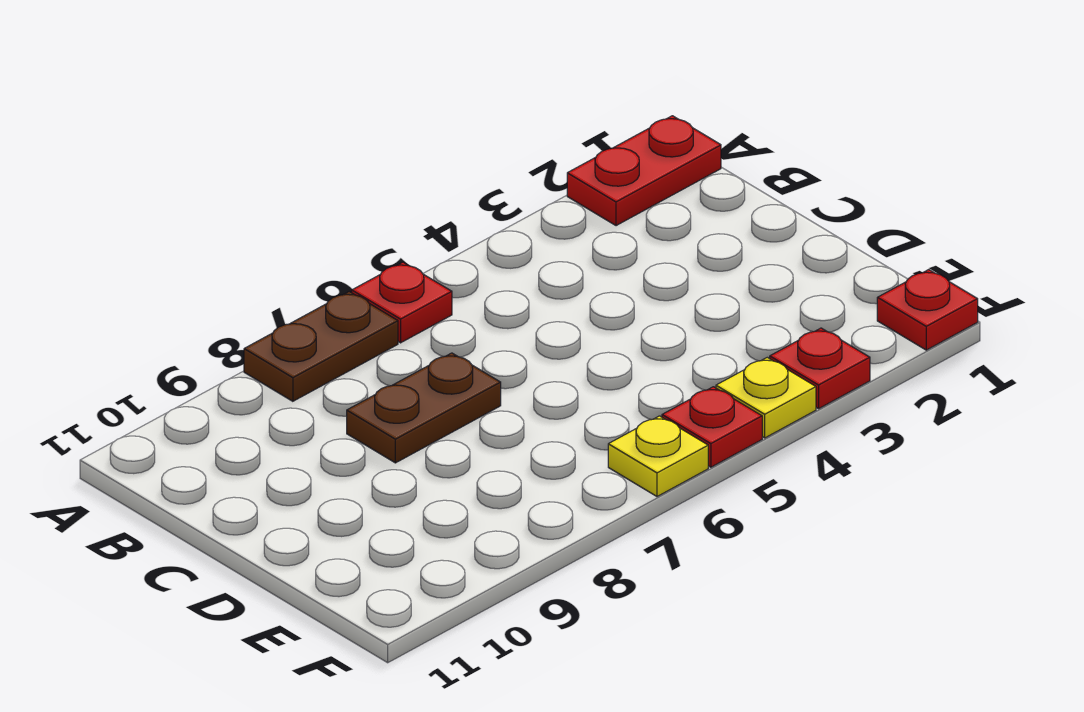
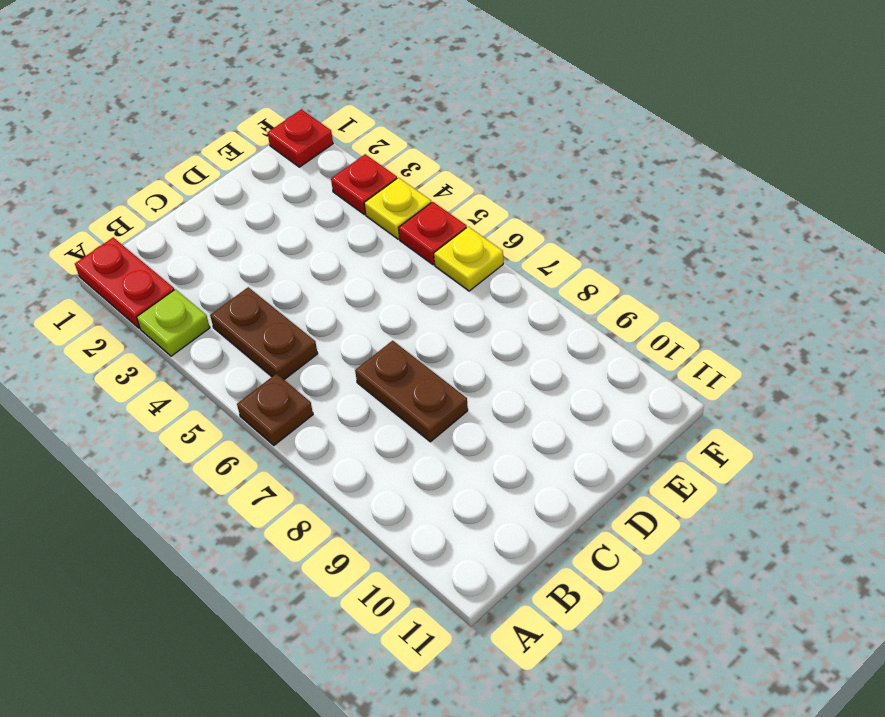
none -> lime plate A3 level 1
red plate A6 level 1 -> brown plate A6 level 1
brown plate A7:A8 level 1 -> brown plate B4:B5 level 1

